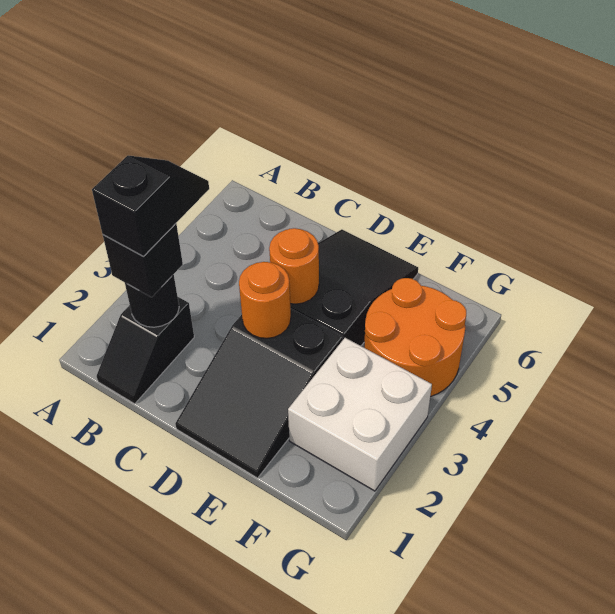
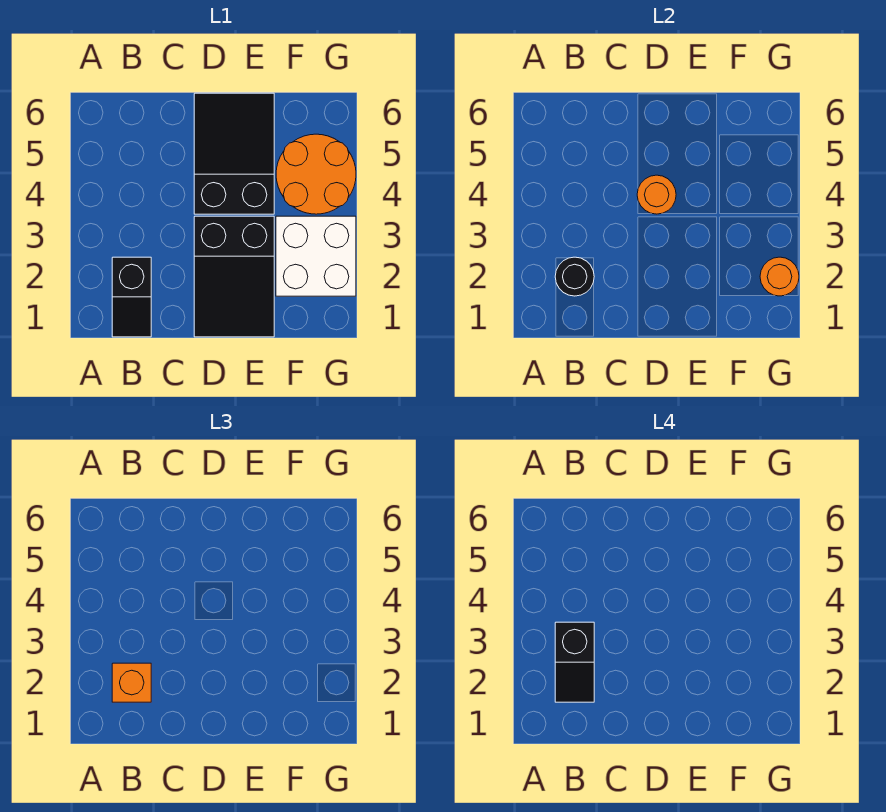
black brick B2 level 3 -> orange brick B2 level 3
black slope B2:B3 level 4 top 2 -> black slope B2:B3 level 4 top 3
orange round brick D3 level 2 -> orange round brick G2 level 2

